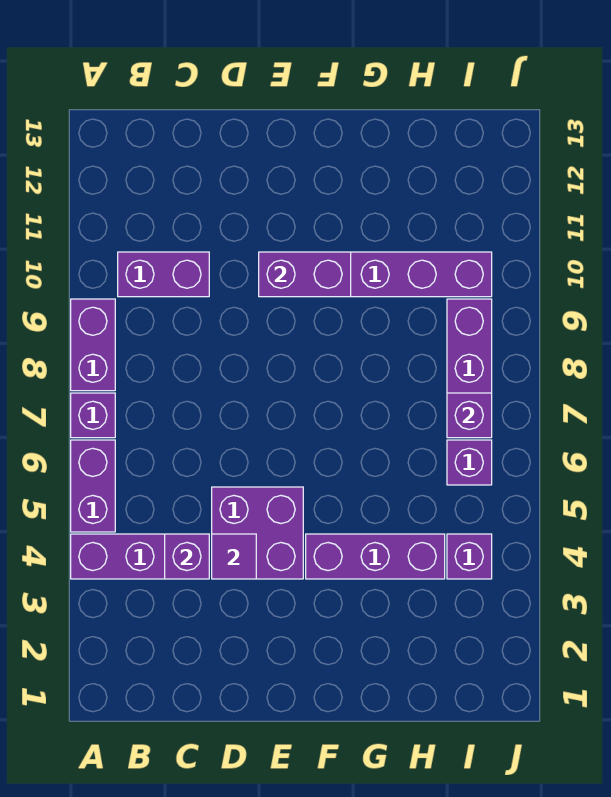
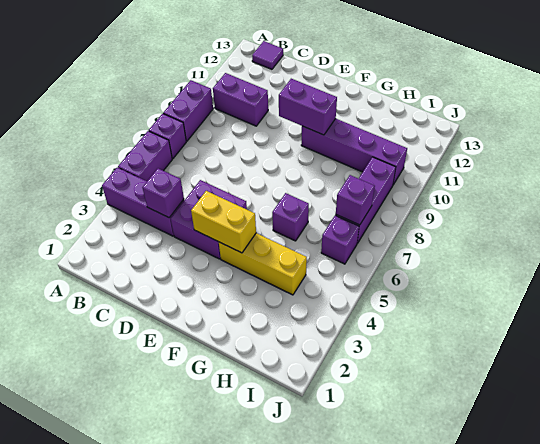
purple tile D4 level 2 -> purple tile B13 level 1
none -> yellow brick E4:F4 level 2
purple brick F4:H4 level 1 -> yellow brick F4:H4 level 1
purple brick I4 level 1 -> purple brick G6 level 1

